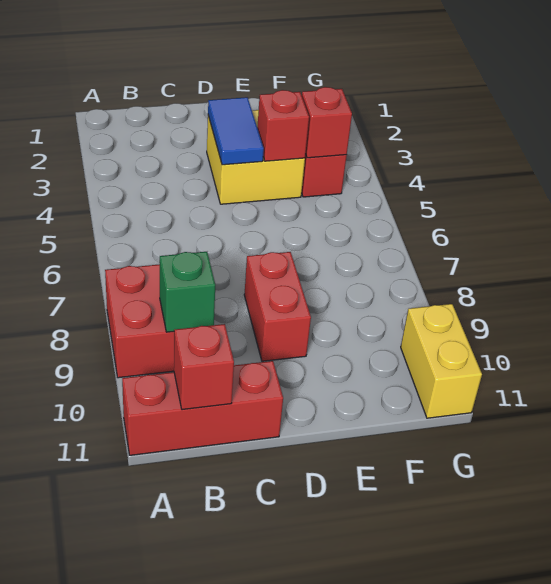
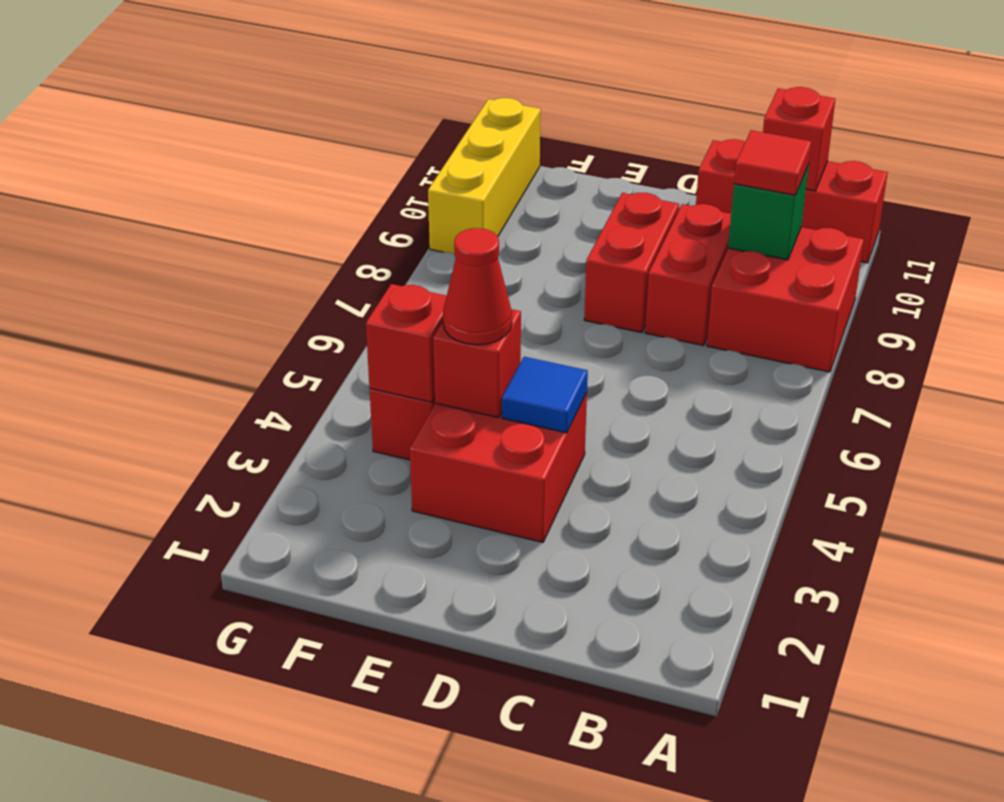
none -> red tile B9 level 3
none -> red brick C8:C9 level 1
yellow brick D3:E4 level 1 -> red brick D3:E4 level 1
blue tile D3:D4 level 2 -> blue tile D4 level 2
none -> red cone E4 level 3
yellow brick G10:G11 level 1 -> yellow brick G9:G11 level 1

